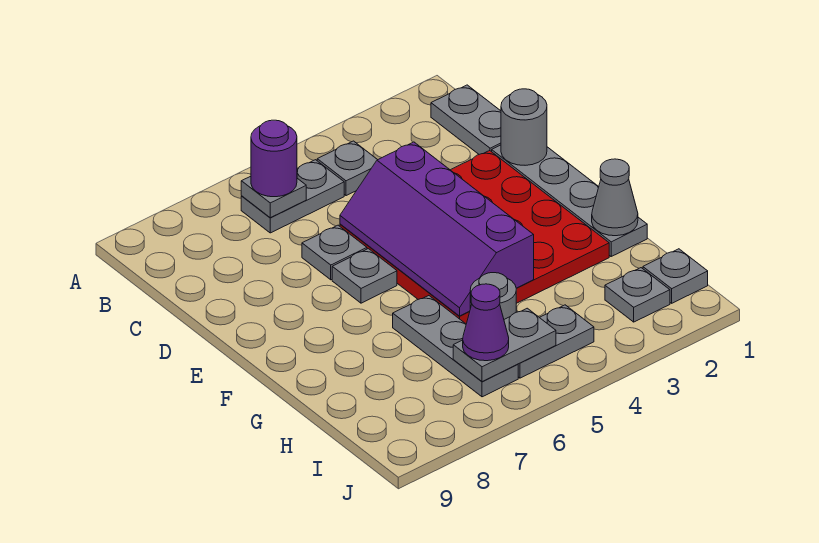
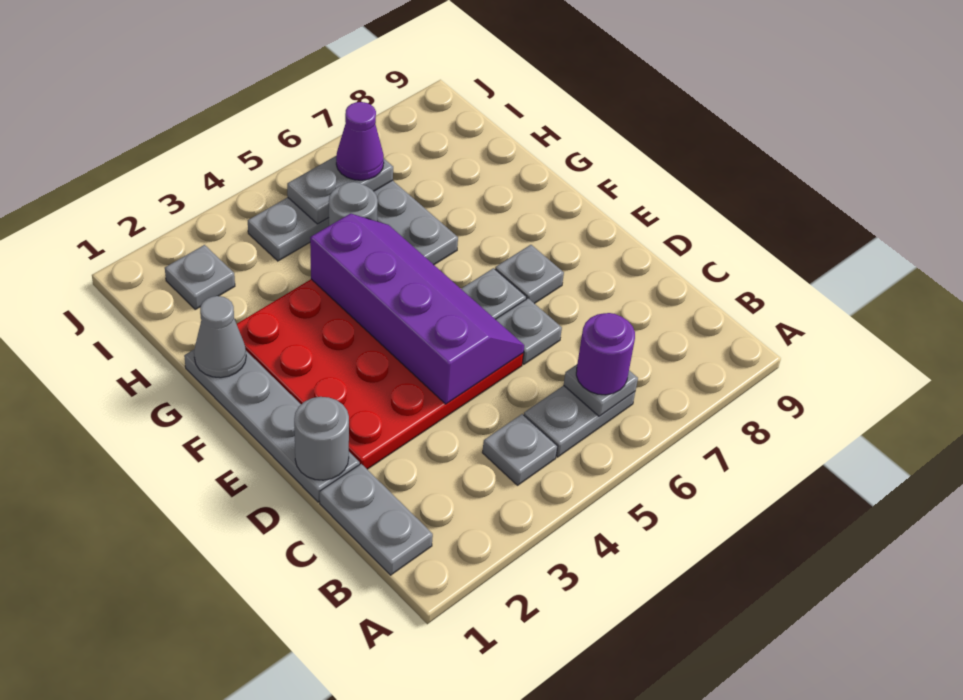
grey plate I1 level 1 -> grey plate E7 level 1

